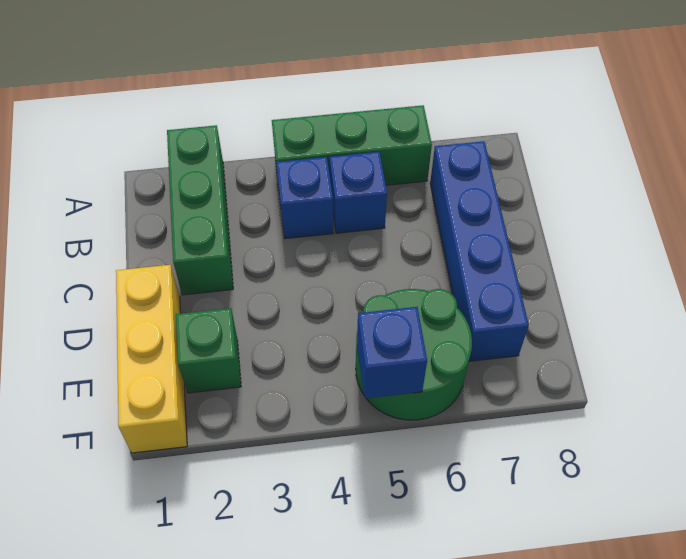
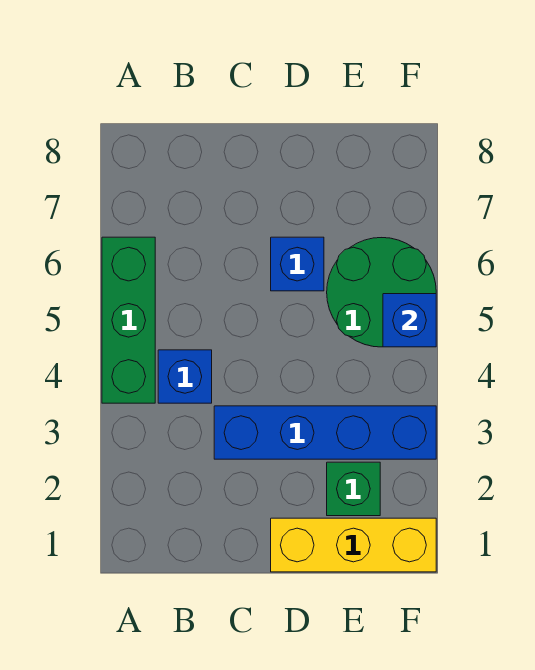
green brick A2:C2 level 1 -> none
blue brick B5 level 1 -> blue brick D6 level 1
blue brick B7:E7 level 1 -> blue brick C3:F3 level 1

